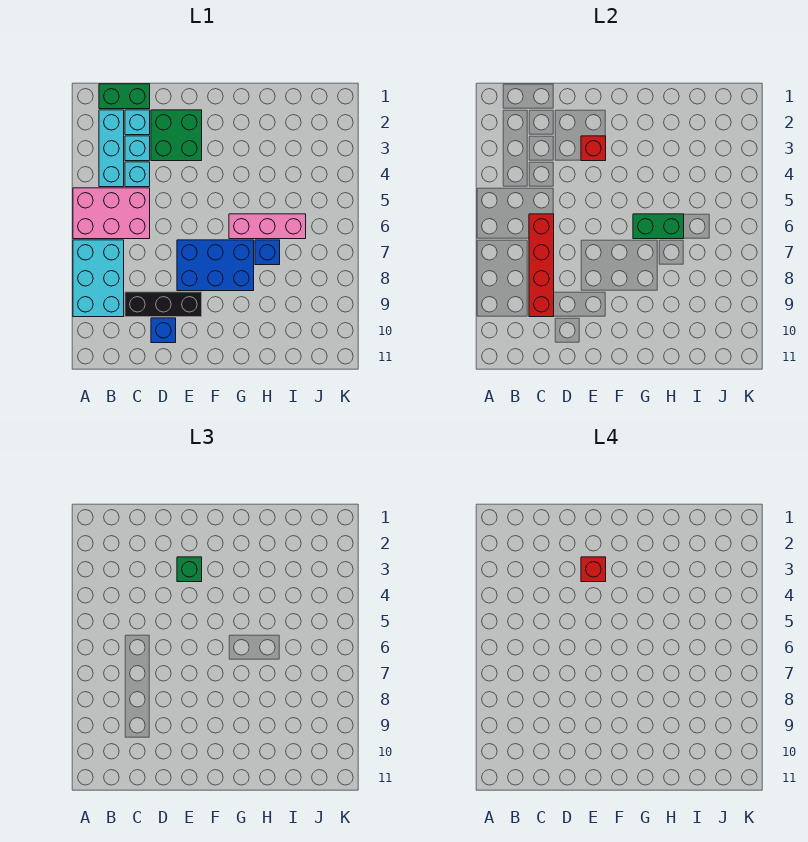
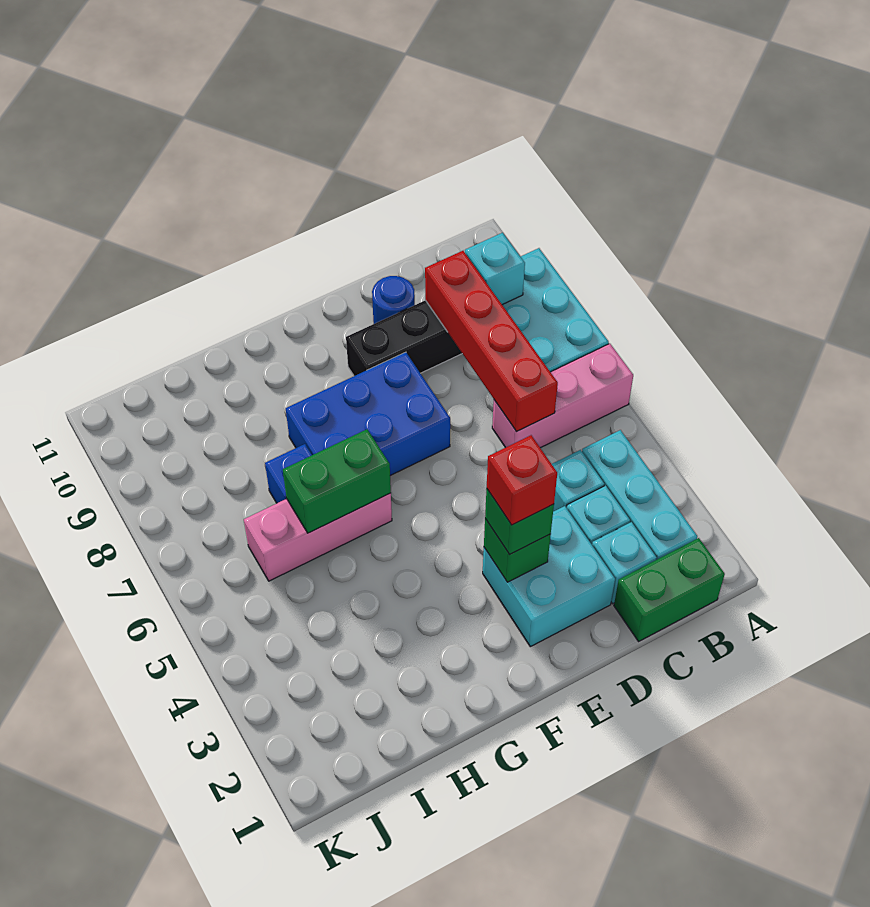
pink brick A5:C6 level 1 -> pink brick A6:C6 level 1
none -> cyan brick B9 level 2
green brick D2:E3 level 1 -> cyan brick D2:E3 level 1
blue brick D10 level 1 -> blue round brick D10 level 1
red brick E3 level 2 -> green brick E3 level 2

